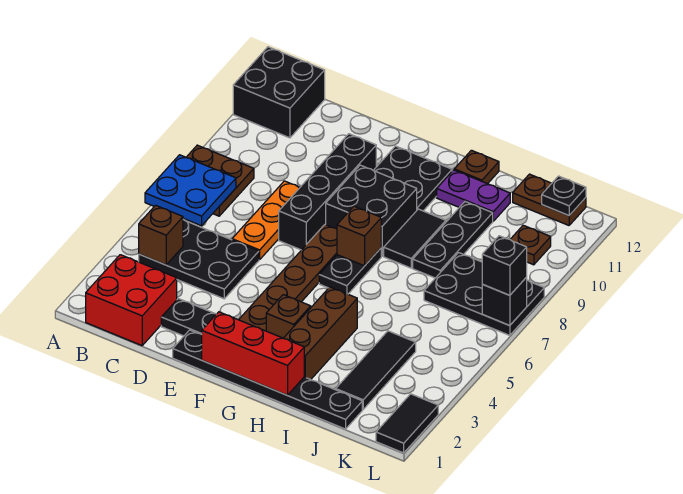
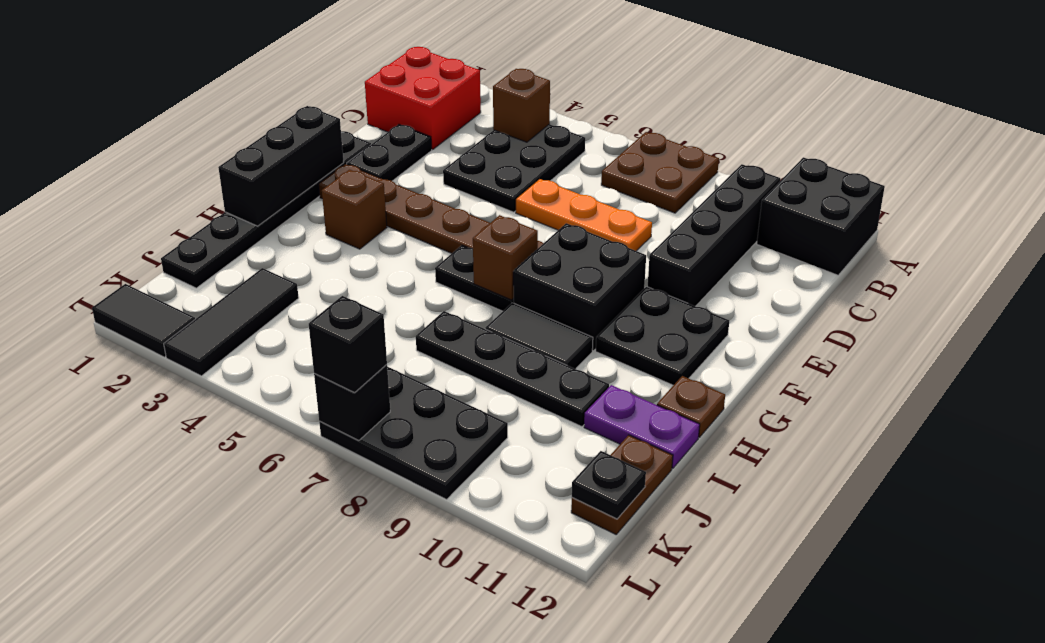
blue plate A6:B7 level 2 -> none
black brick E7:E10 level 1 -> black brick B10:E10 level 1
red brick F1:H1 level 2 -> black brick F1:H1 level 2
brown brick H2:H4 level 1 -> none
purple plate H11:I11 level 1 -> purple plate I11:I12 level 1
black plate I8:I10 level 1 -> black plate I7:I10 level 1
black tile J2:J4 level 1 -> black tile J3:L3 level 1
black plate J7:L8 level 1 -> black plate K7:L9 level 1
brown plate K10 level 1 -> none

